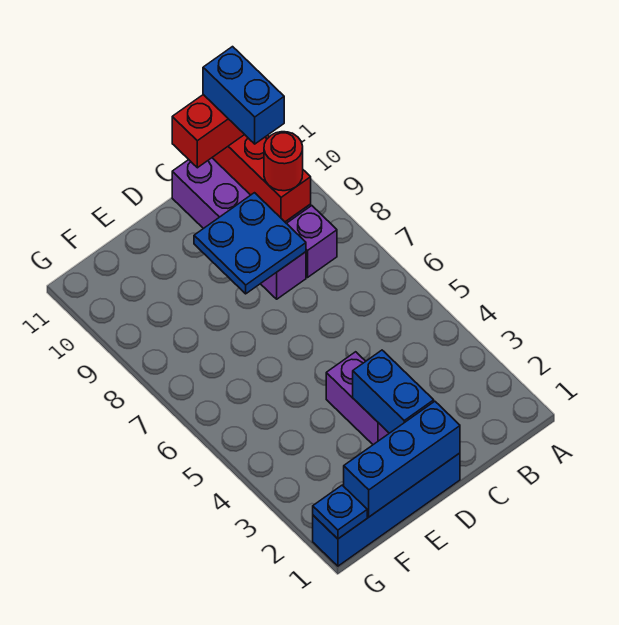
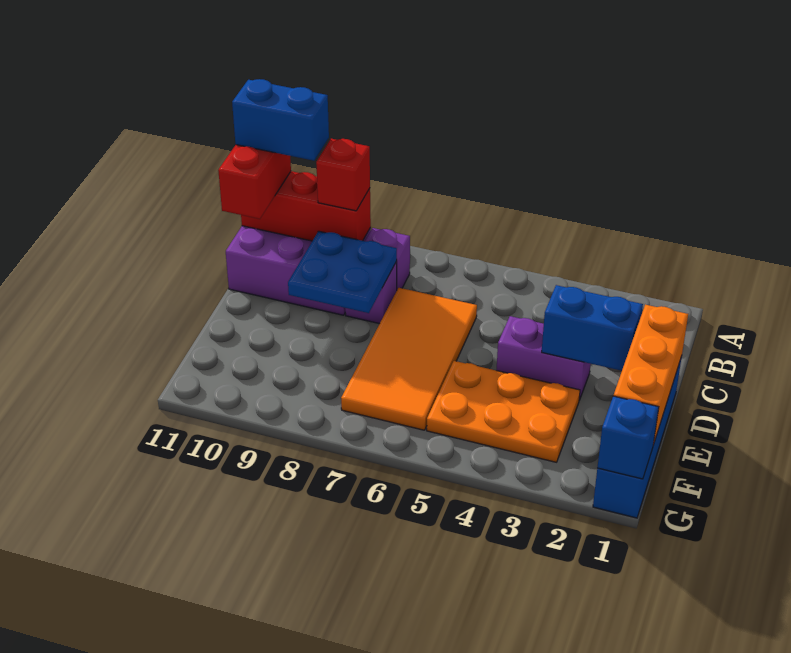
red round brick B9 level 3 -> red brick B9 level 3
none -> orange tile C6:F7 level 1
blue brick D1:F1 level 2 -> orange brick D1:F1 level 2
none -> orange plate E3:F5 level 1
blue plate G1 level 2 -> blue brick G1 level 2

